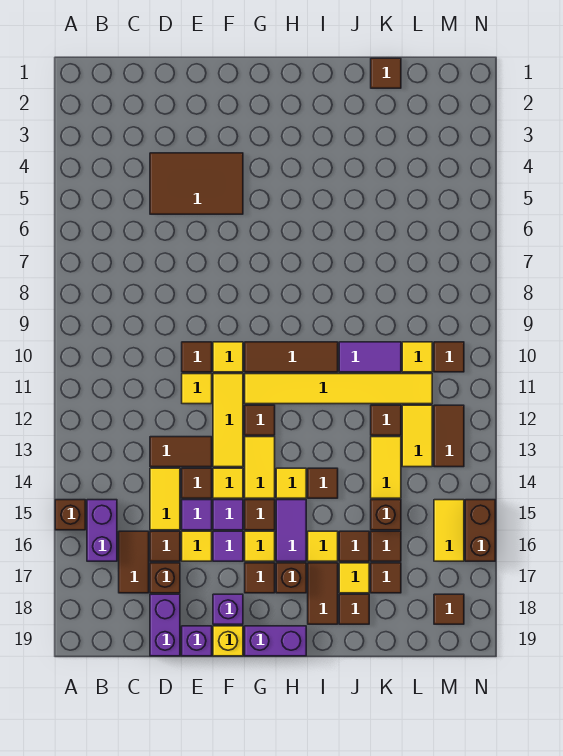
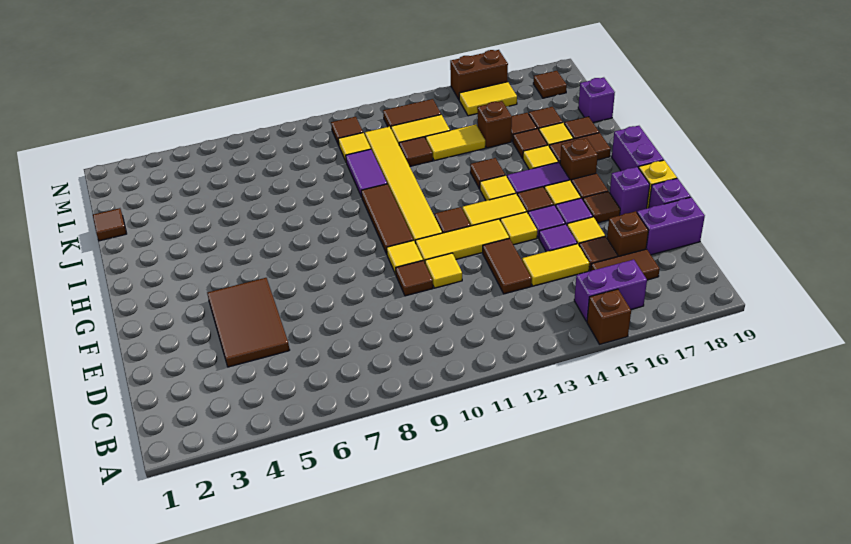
brown tile E14 level 1 -> brown tile F17 level 1
none -> purple brick K19 level 1

